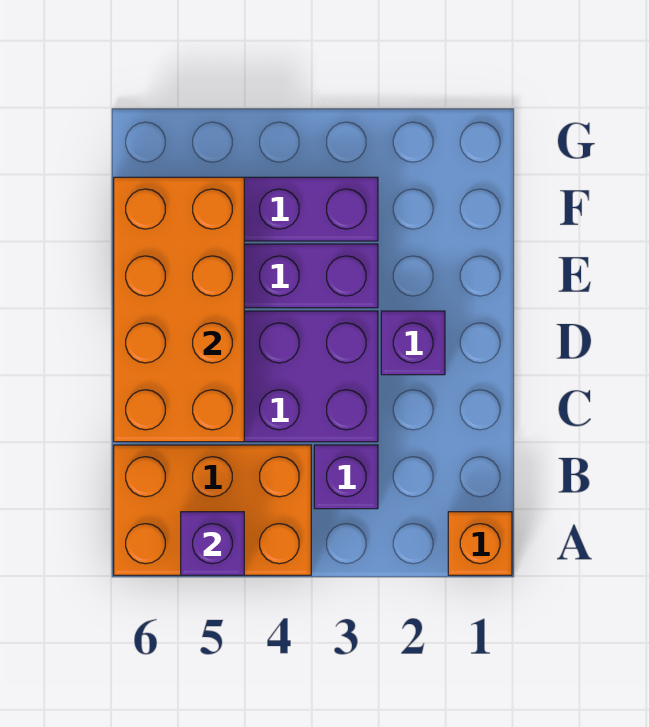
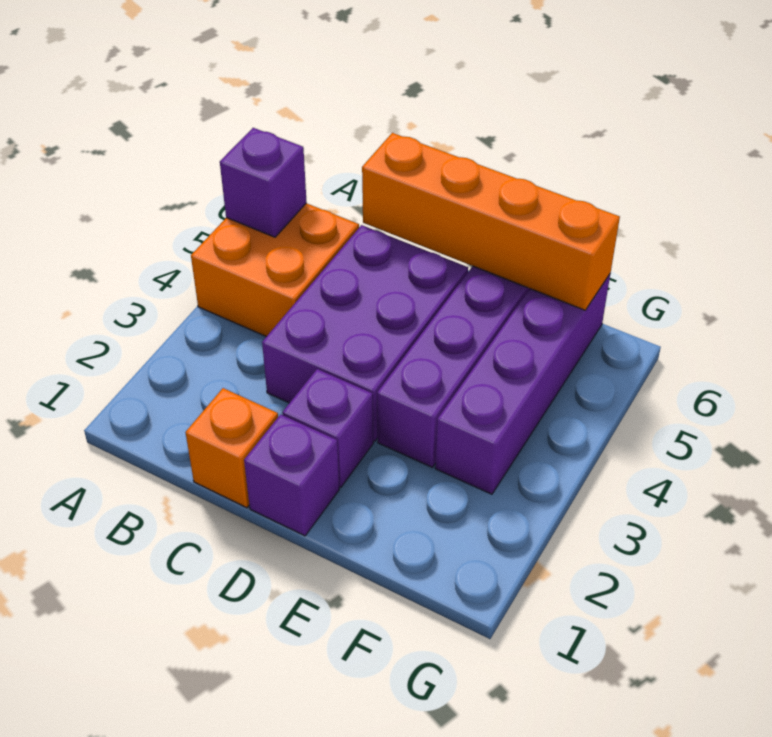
orange brick A1 level 1 -> orange brick C1 level 1
orange brick A4:B6 level 1 -> orange brick A4:B5 level 1
purple brick B3 level 1 -> purple brick D1 level 1
orange brick C5:F6 level 2 -> orange brick C6:F6 level 2

